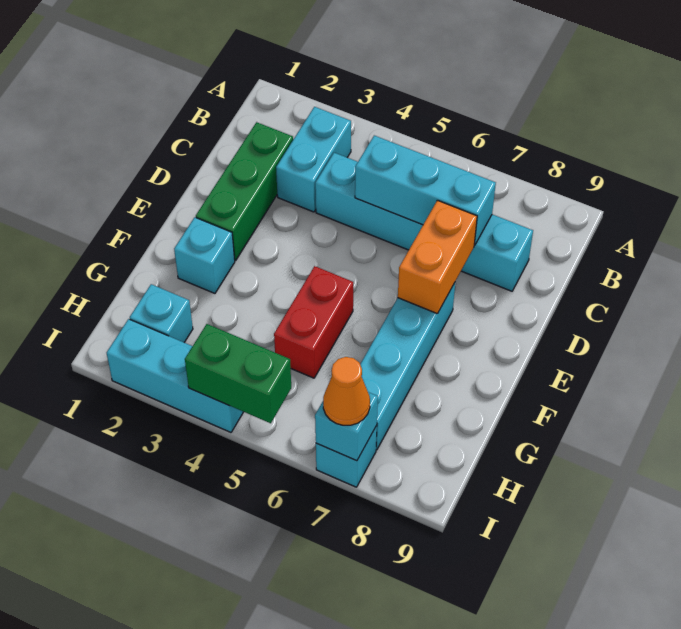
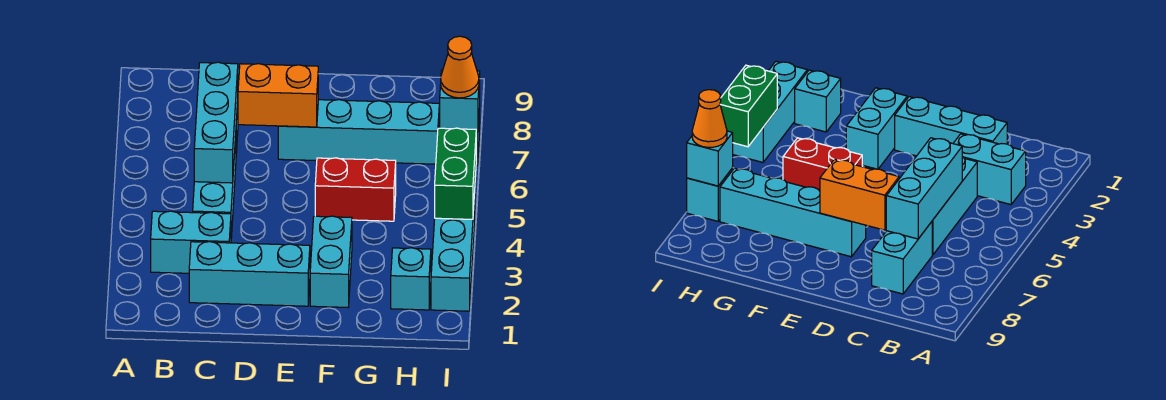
green brick C2:E2 level 1 -> cyan brick C2:E2 level 1
cyan brick F2 level 1 -> cyan brick F2:F3 level 1

